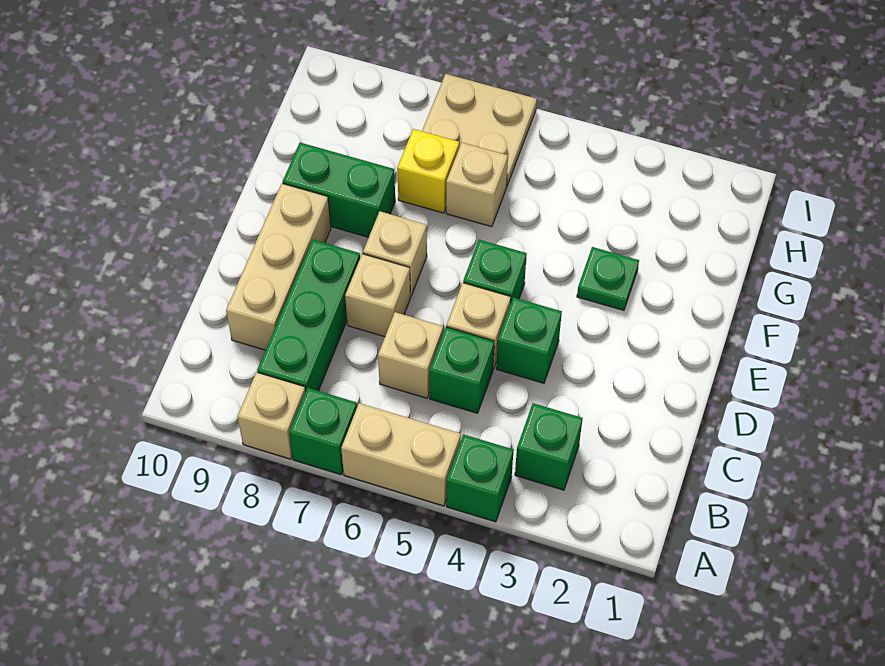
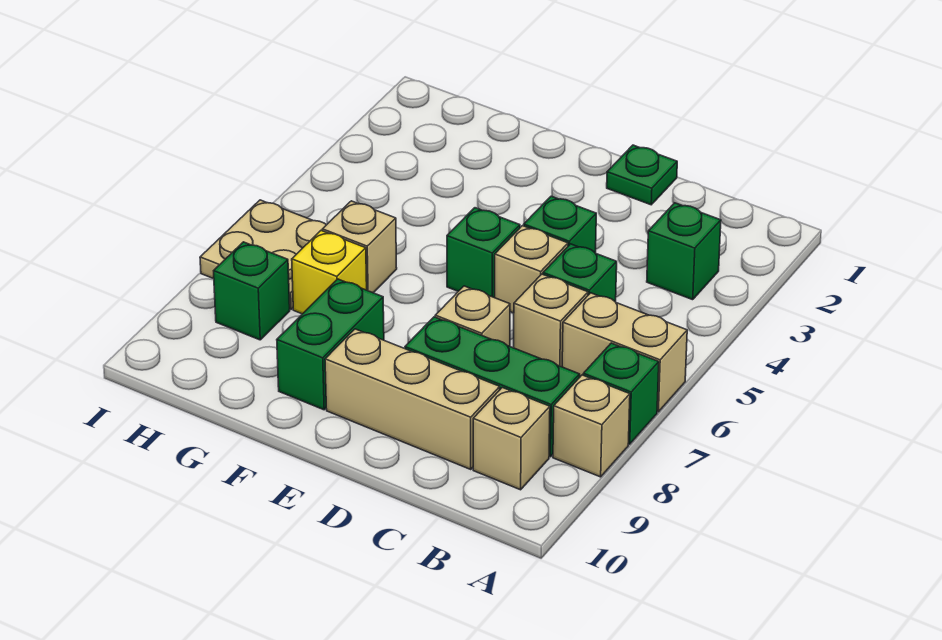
green brick A4 level 1 -> green brick H8 level 1
tan brick A5:A6 level 1 -> tan brick A6:B6 level 1
tan brick E7 level 1 -> tan brick B9 level 1
green plate F3 level 1 -> green plate D1 level 1

